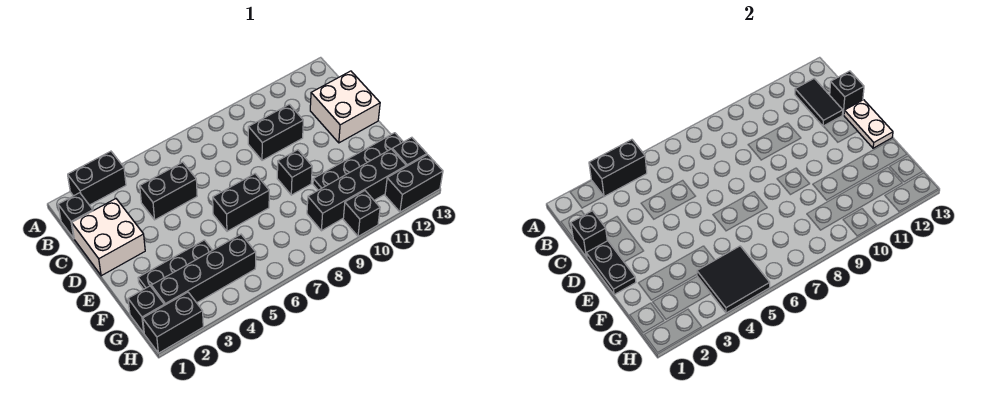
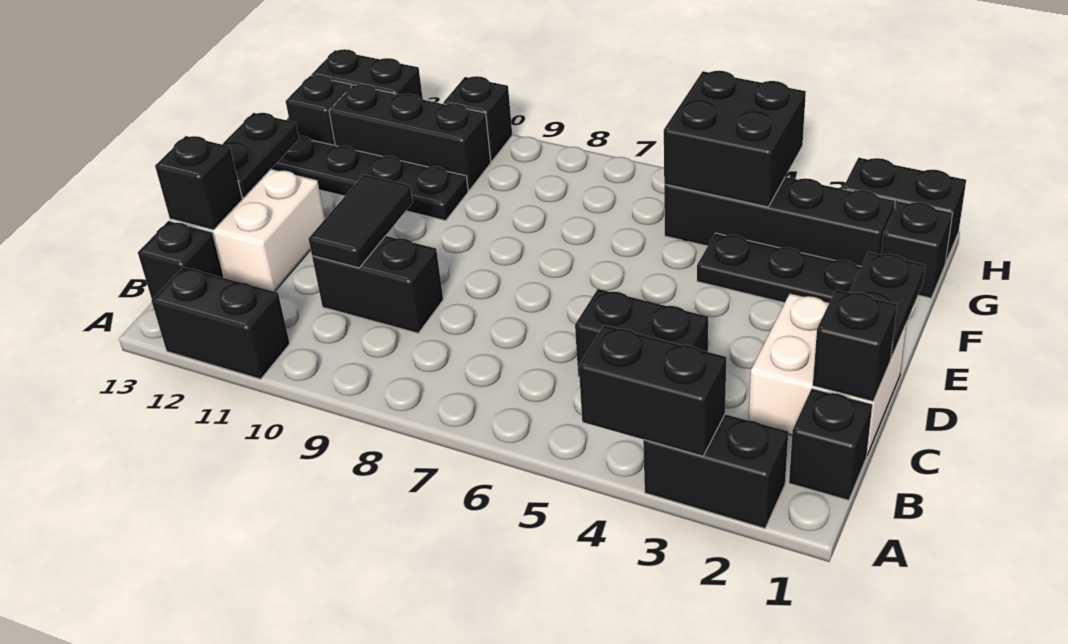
black tile B12:C12 level 2 -> black tile C10:D10 level 2
white plate D13:E13 level 2 -> black plate D13:E13 level 2
black brick E6:E7 level 1 -> black brick A11:A12 level 1
black brick E9 level 1 -> black brick B13 level 1
black tile G4:H5 level 2 -> black brick G4:H5 level 2
black brick G9:G12 level 1 -> black brick G10:G12 level 1

